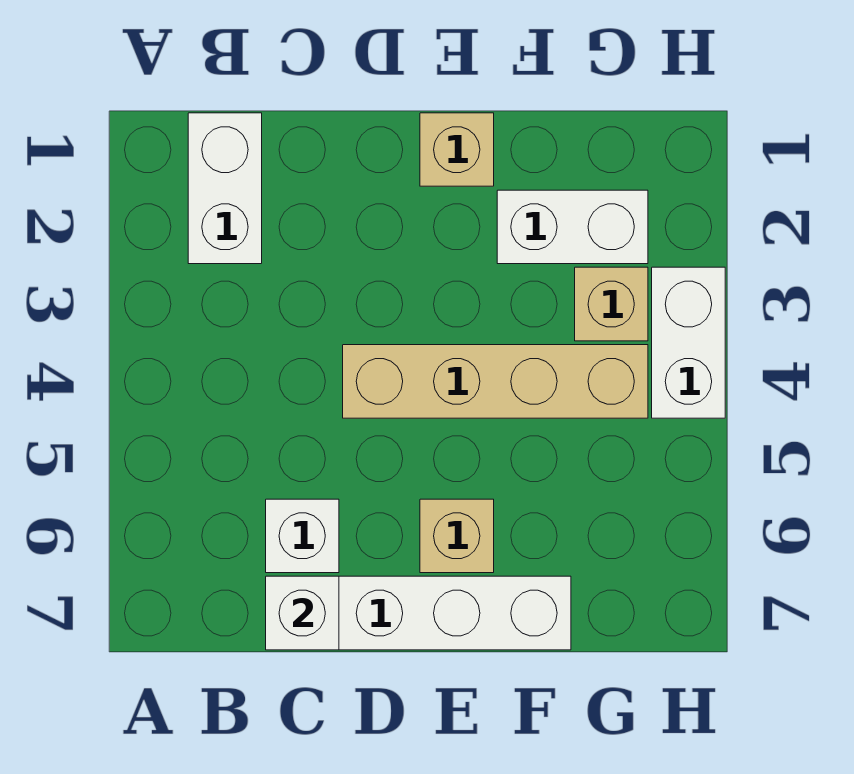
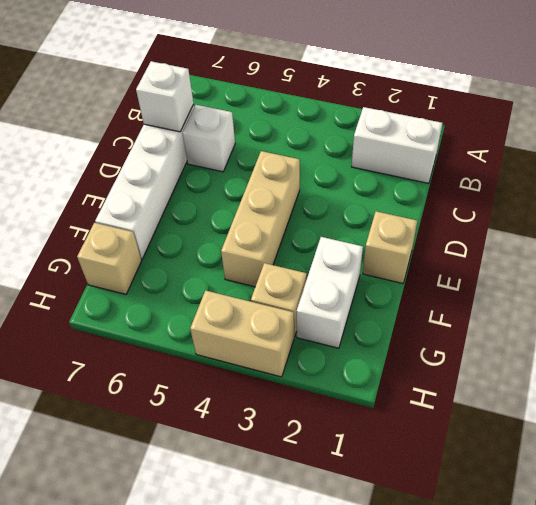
tan brick D4:G4 level 1 -> tan brick D4:F4 level 1
tan brick E6 level 1 -> tan brick G7 level 1
white brick H3:H4 level 1 -> tan brick H3:H4 level 1

